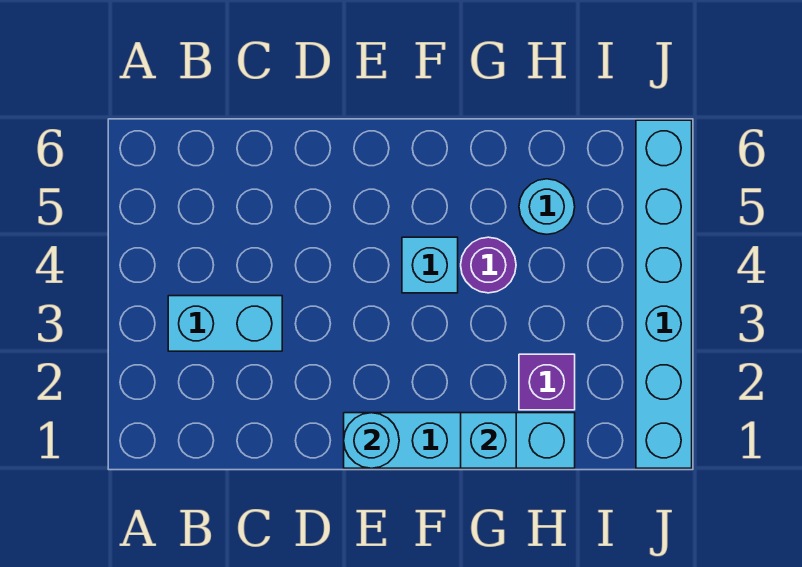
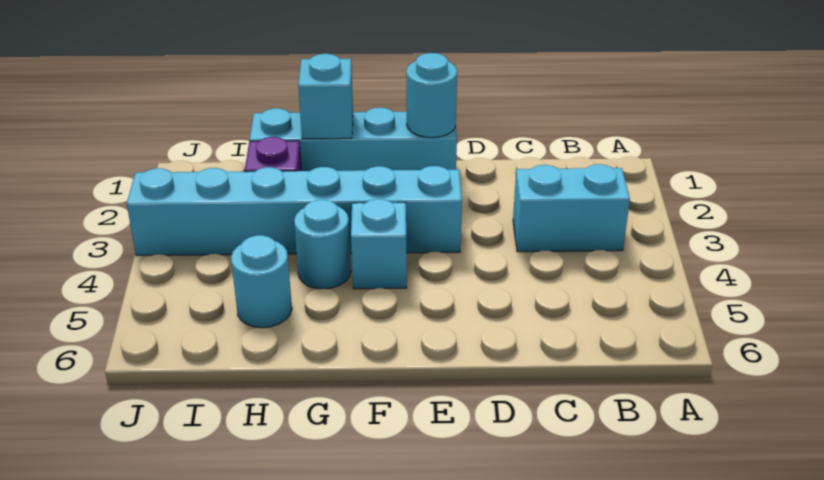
purple round brick G4 level 1 -> cyan round brick G4 level 1
cyan brick J1:J6 level 1 -> cyan brick E3:J3 level 1

